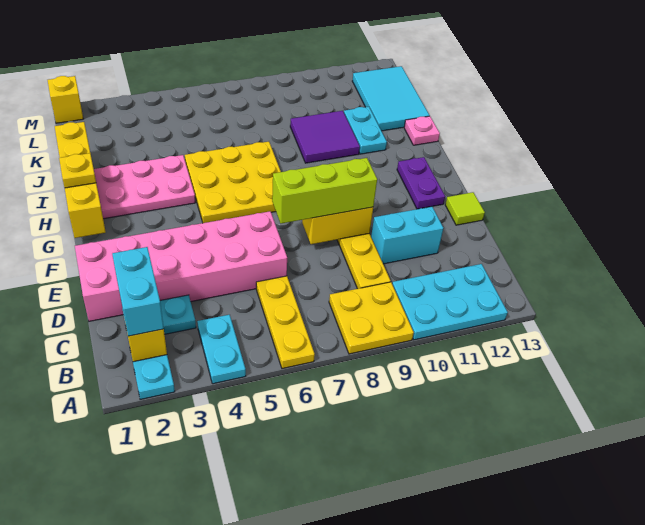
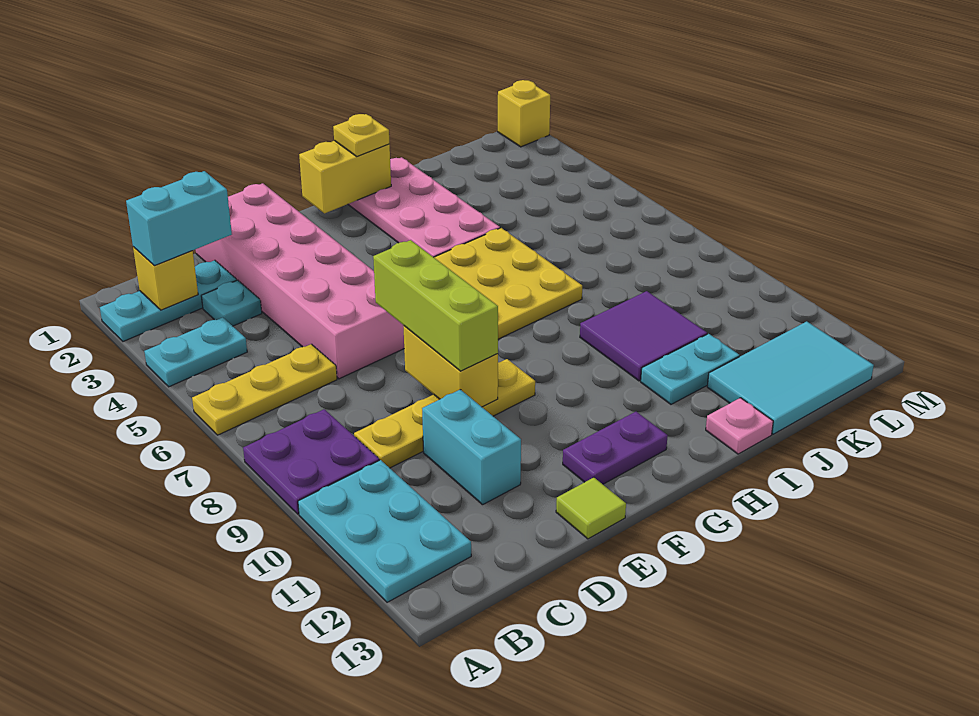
yellow plate A8:B9 level 1 -> purple plate A8:B9 level 1
yellow brick G1:J1 level 2 -> yellow brick G1:H1 level 2

